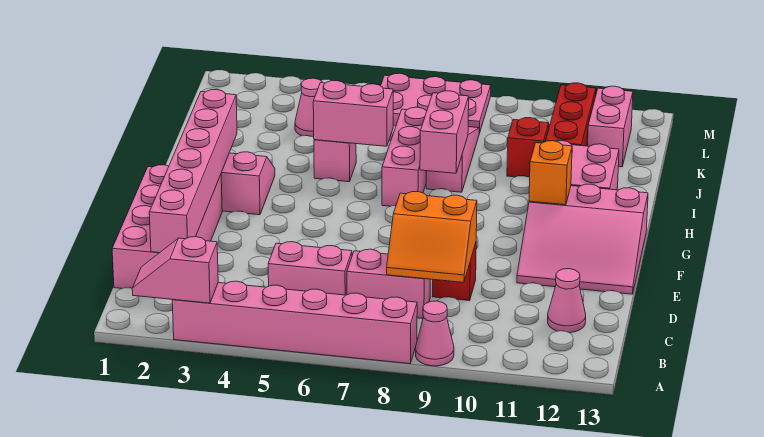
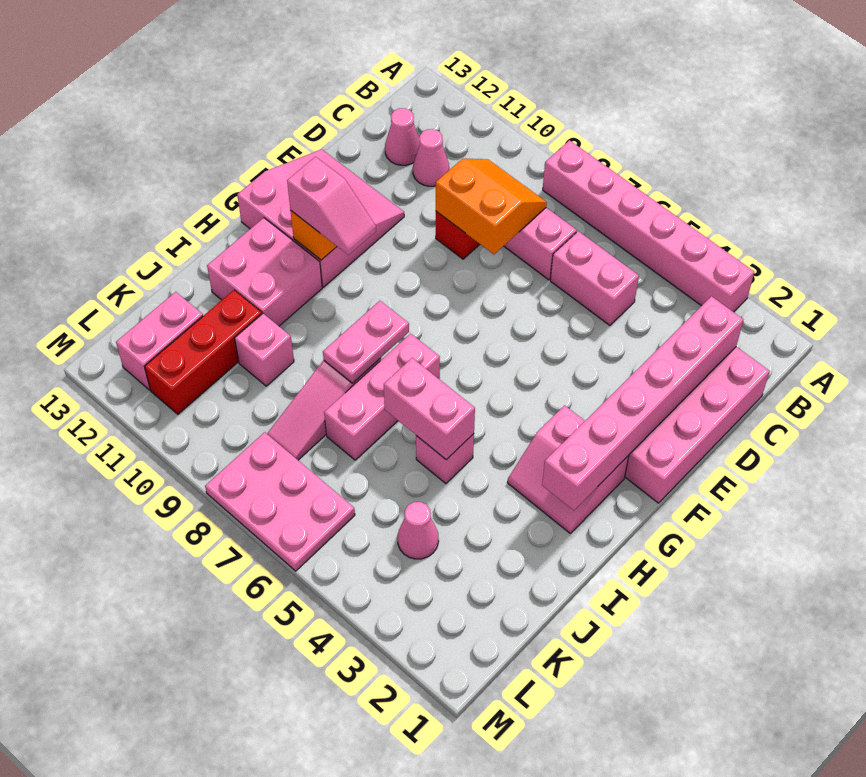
pink slope A2:A3 level 2 top 3 -> pink slope G10:G11 level 3 top 11
pink cone A9 level 1 -> pink cone C11 level 1
pink brick H8:I8 level 2 -> pink plate H8:I8 level 2
red brick J10 level 1 -> pink brick J10 level 1

